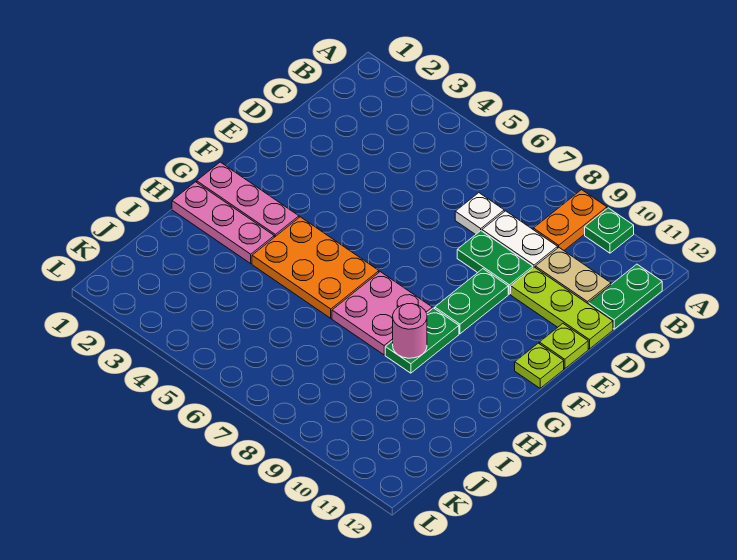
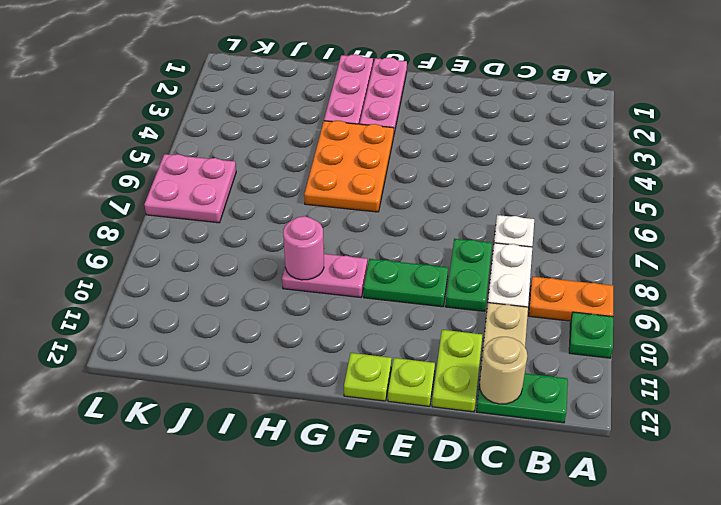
none -> tan round brick C12 level 2
lime plate D10:D12 level 1 -> lime plate D11:D12 level 1
pink plate G7:H8 level 1 -> pink plate K6:L7 level 1
green plate G9:H9 level 1 -> pink plate G9:H9 level 1

